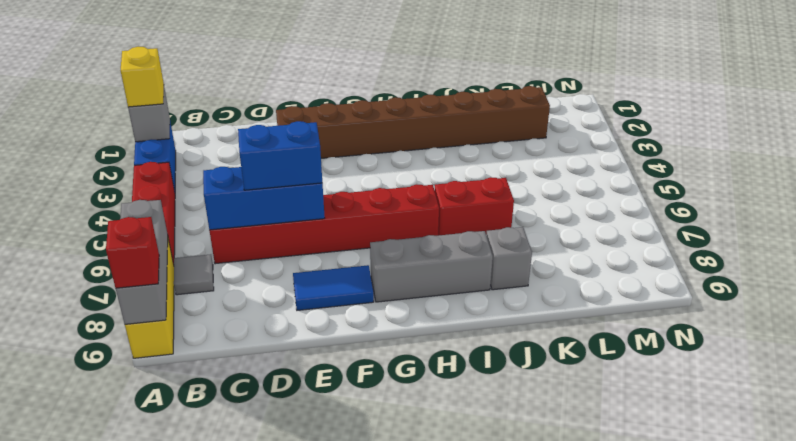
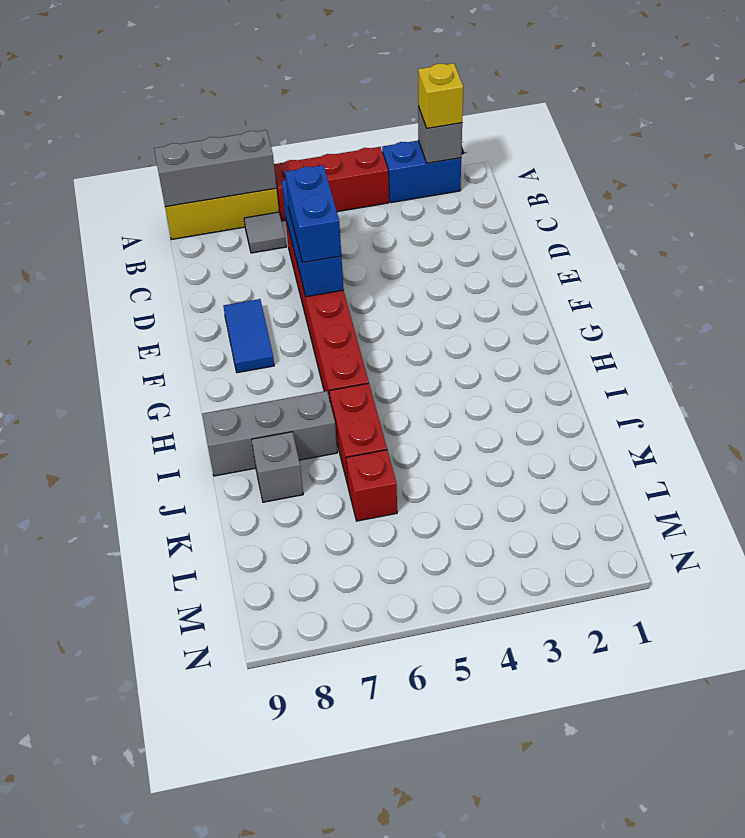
red brick A9 level 3 -> red brick K6 level 1
brown brick E2:L2 level 1 -> none
grey brick G8:I8 level 1 -> grey brick I7:I9 level 1

